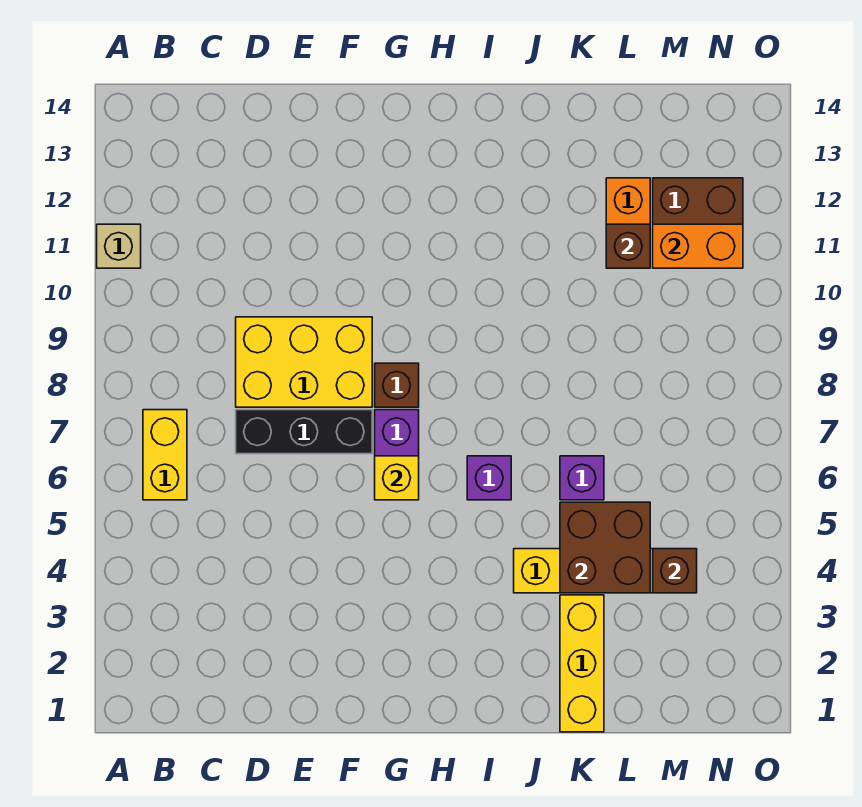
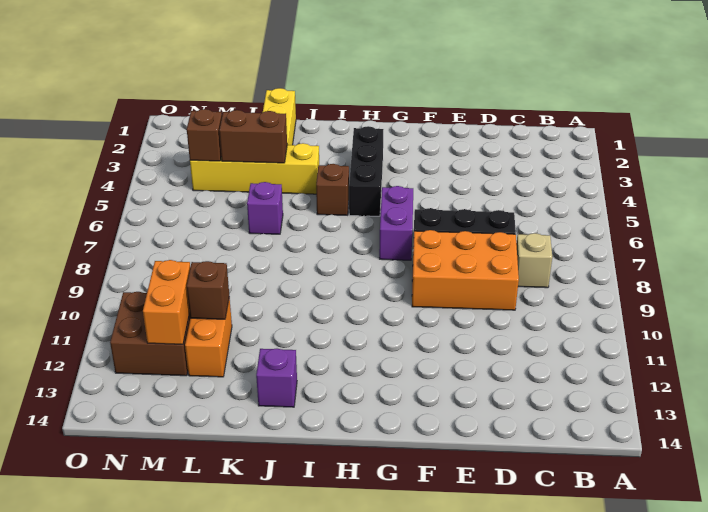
tan brick A11 level 1 -> tan brick C8 level 1
yellow brick B6:B7 level 1 -> none
yellow brick D8:F9 level 1 -> orange brick D8:F9 level 1
yellow brick G6 level 2 -> none
brown brick G8 level 1 -> brown brick I5 level 1
none -> black brick H3:H5 level 1
purple brick I6 level 1 -> purple brick J13 level 1
brown brick K4:L5 level 2 -> brown brick K4:L4 level 2
orange brick M11:N11 level 2 -> orange brick M11:M12 level 2

